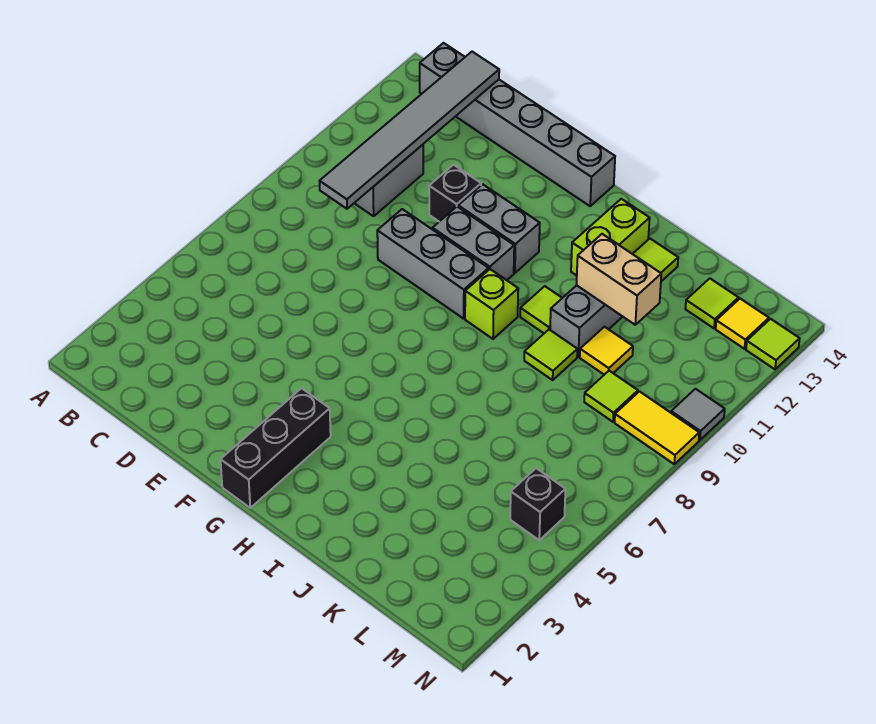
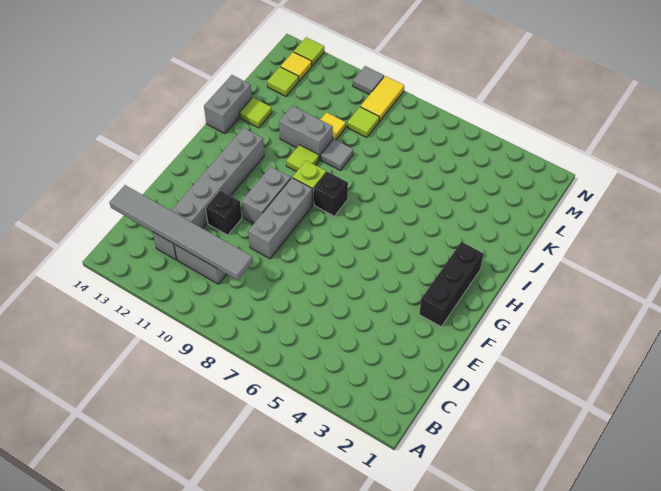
grey brick B14:G14 level 1 -> grey brick C12:H12 level 1
grey brick F11:G11 level 1 -> grey brick I14:J14 level 1
black brick G1:G3 level 1 -> black brick F2:H2 level 1
lime brick I12:I13 level 1 -> none
lime tile J9 level 1 -> grey tile J9 level 1
tan brick J11:K11 level 2 -> none
black brick M5 level 1 -> black brick H8 level 1

